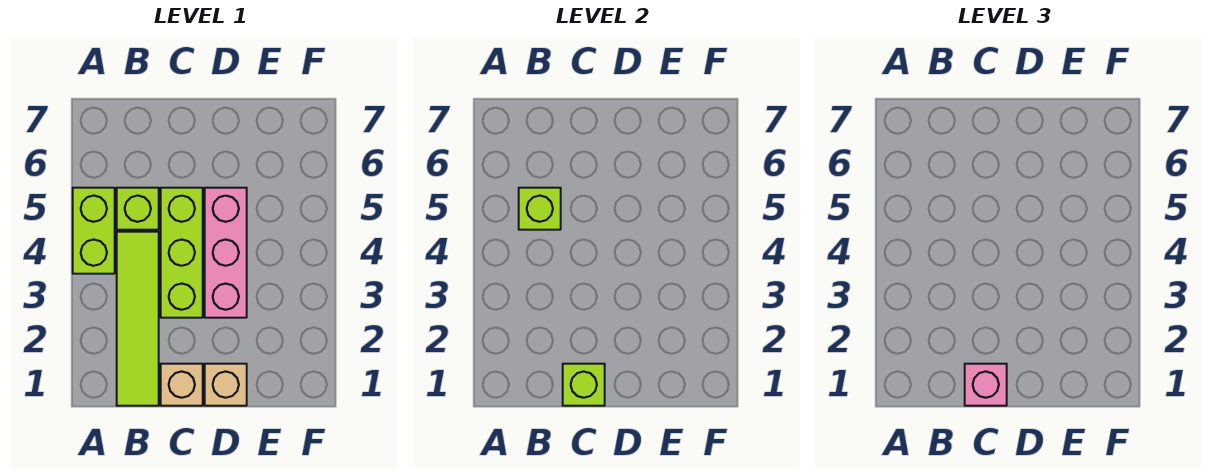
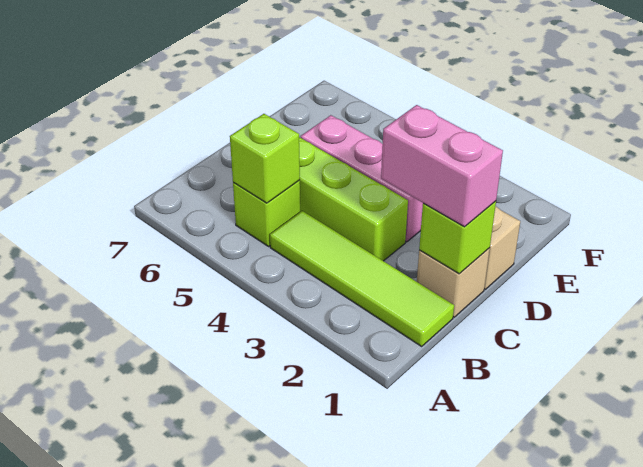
lime brick A4:A5 level 1 -> none
pink brick C1 level 3 -> pink brick C1:C2 level 3

